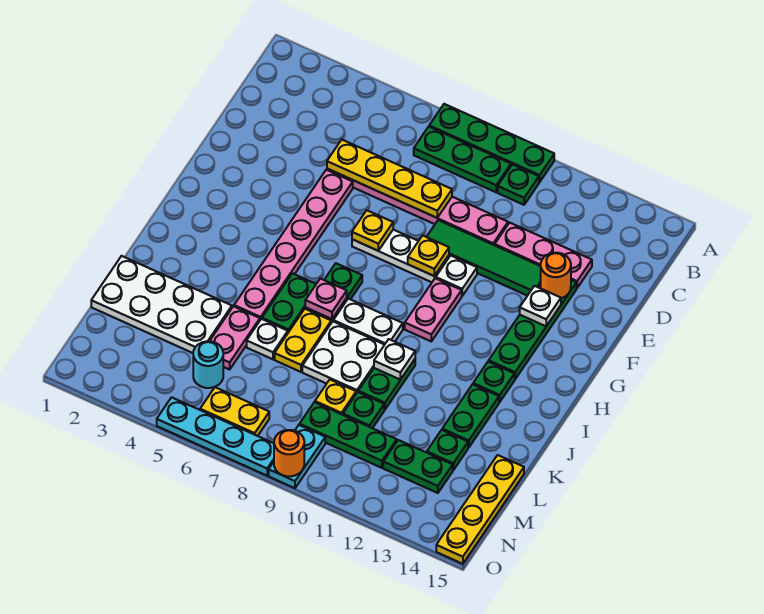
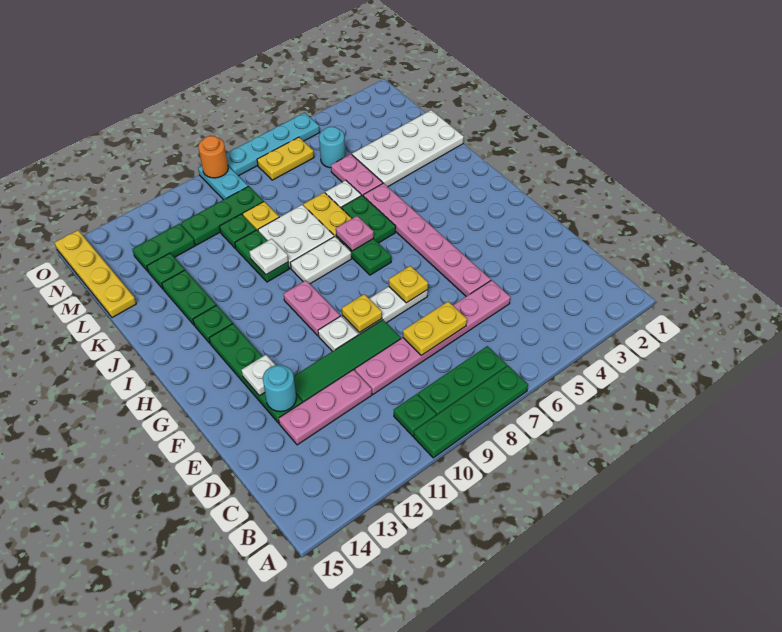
yellow plate D5:D8 level 2 -> yellow plate D7:D8 level 2
orange round brick E13 level 2 -> cyan round brick E13 level 2

